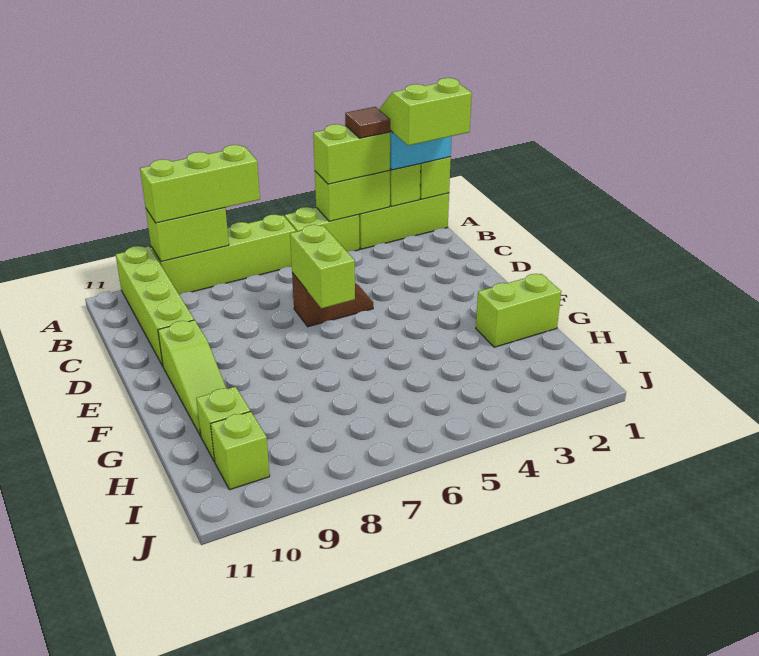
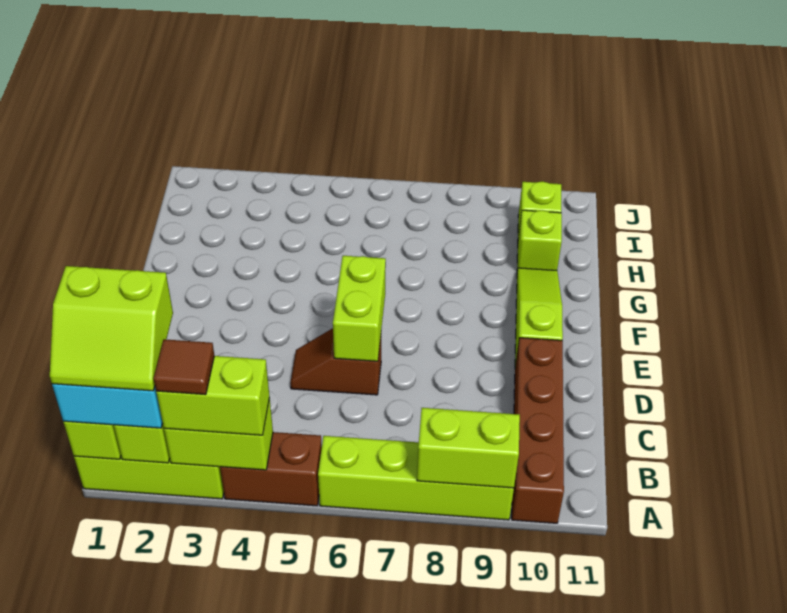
lime brick A4:A5 level 1 -> brown brick A4:A5 level 1
lime brick A7:A9 level 3 -> none
lime brick A10:D10 level 1 -> brown brick A10:D10 level 1
lime brick G1:G2 level 1 -> none

